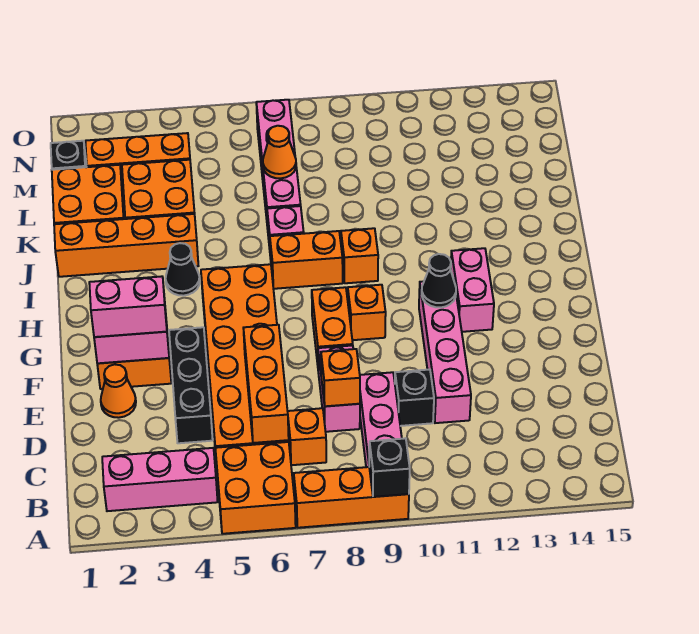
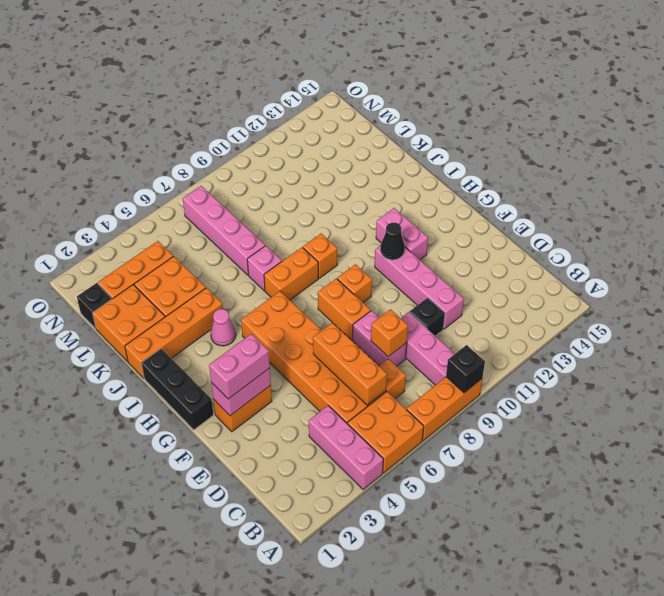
pink brick B2:B4 level 1 -> pink brick A4:C4 level 1
black brick D4:F4 level 1 -> black brick G1:I1 level 1
orange cone E2 level 1 -> none
black cone I4 level 1 -> pink cone I4 level 1
orange cone L7 level 2 -> none

